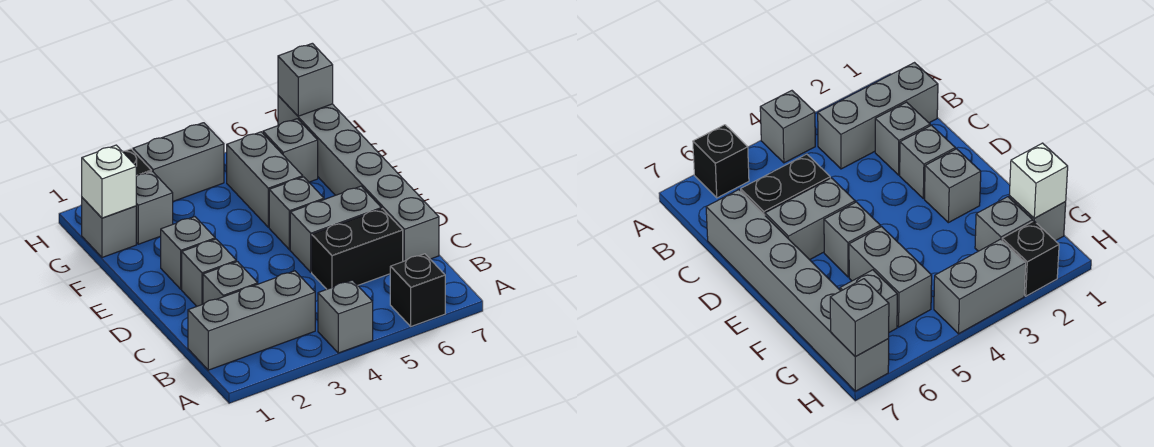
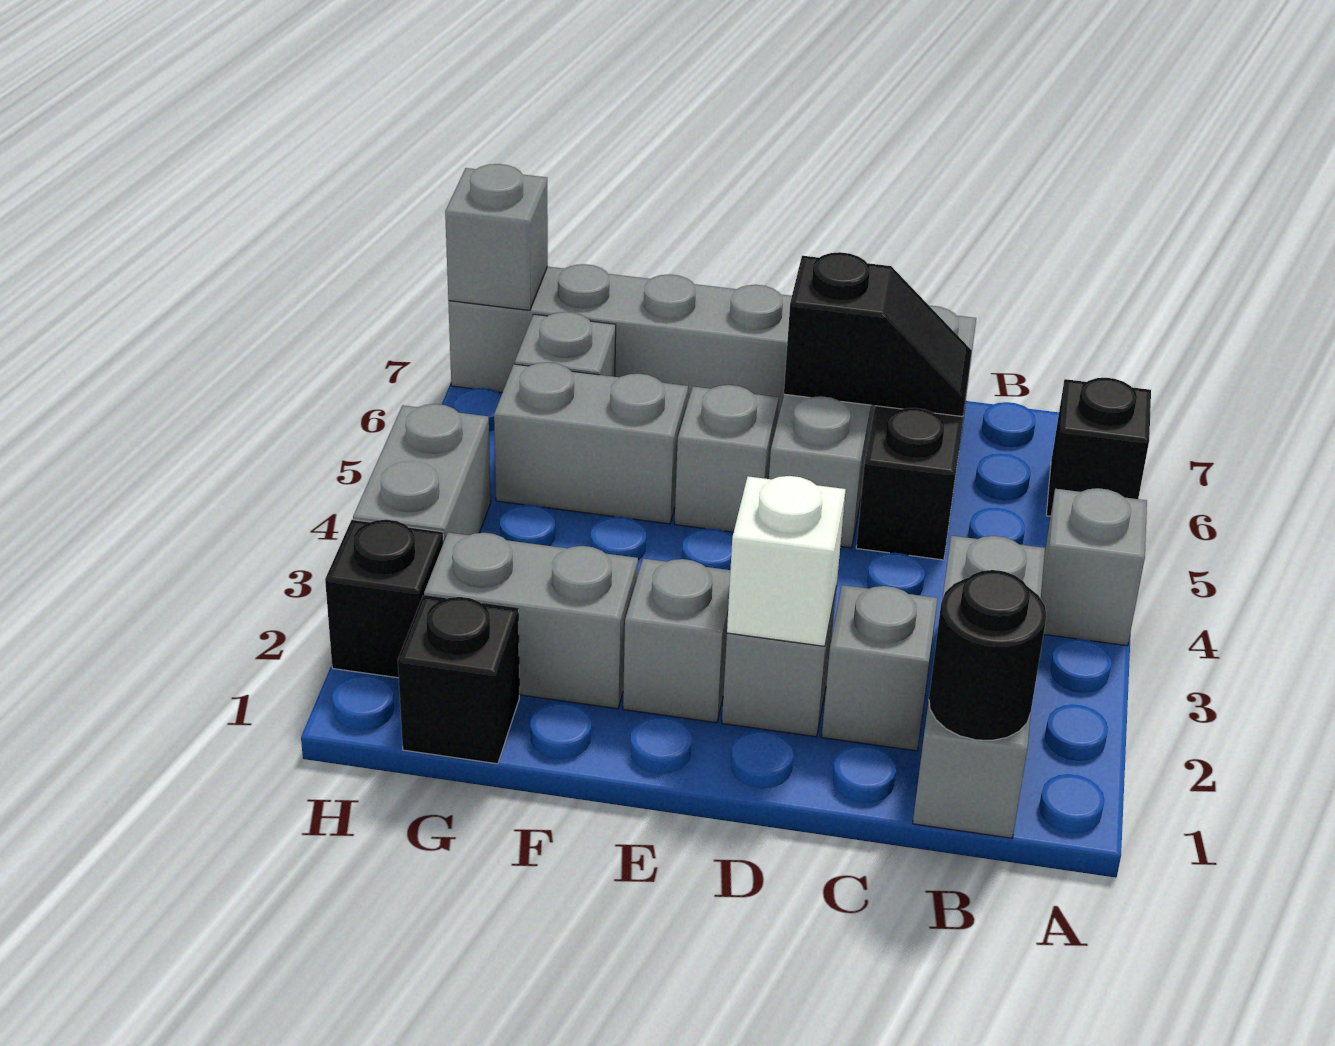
none -> black round brick B1 level 2
none -> black slope C6:D6 level 2 top D
grey brick G1 level 1 -> black brick G1 level 1
white brick G1 level 2 -> white brick D2 level 2
grey brick G2 level 1 -> grey brick F2:G2 level 1

